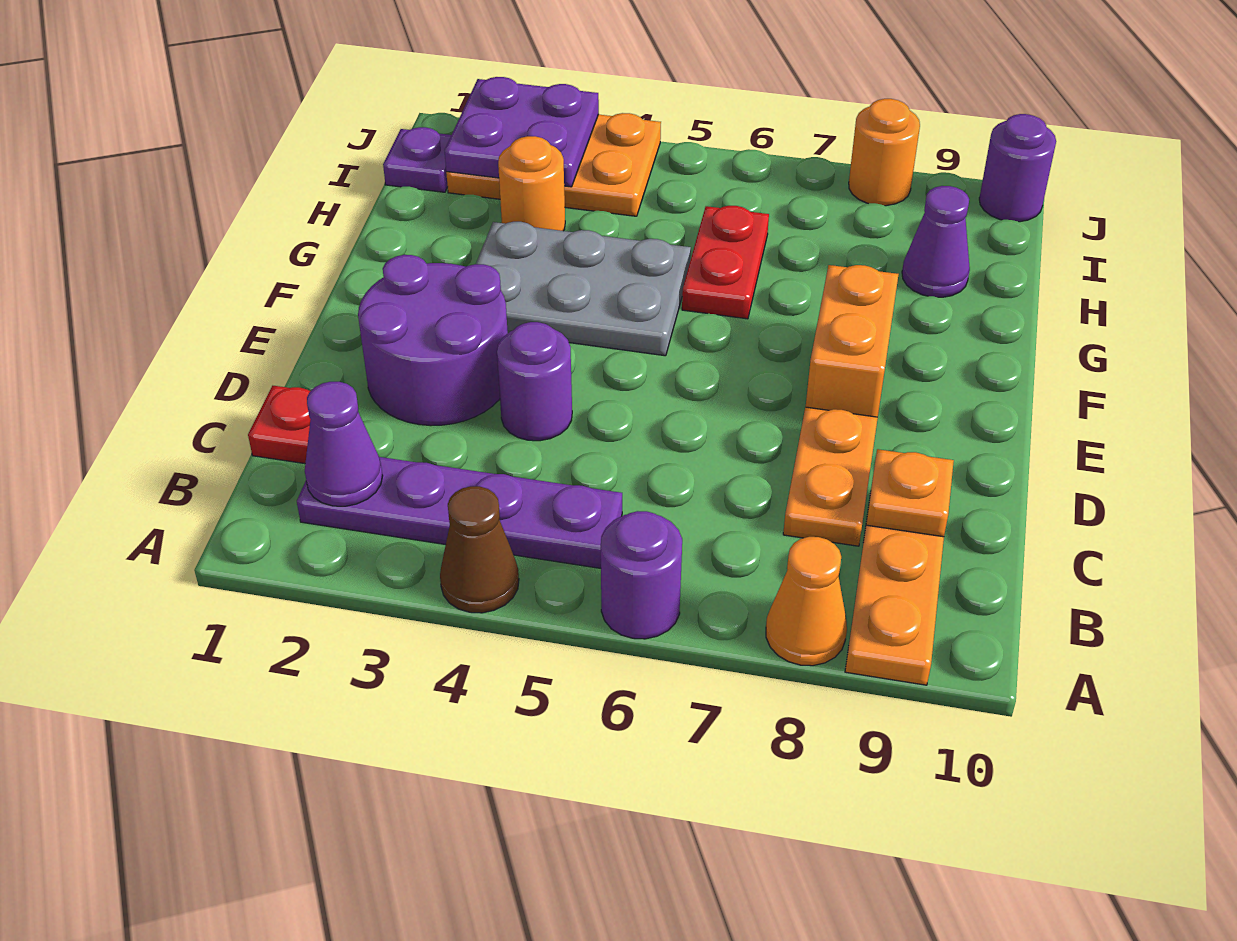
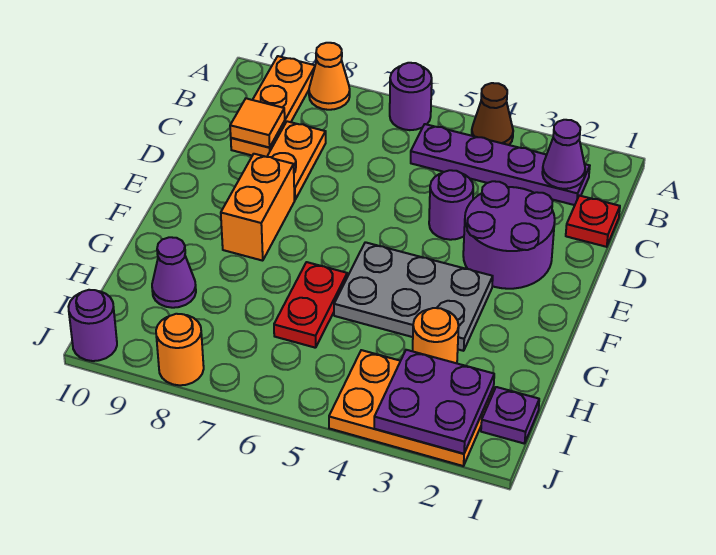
orange plate C9 level 2 -> orange tile C9 level 2

